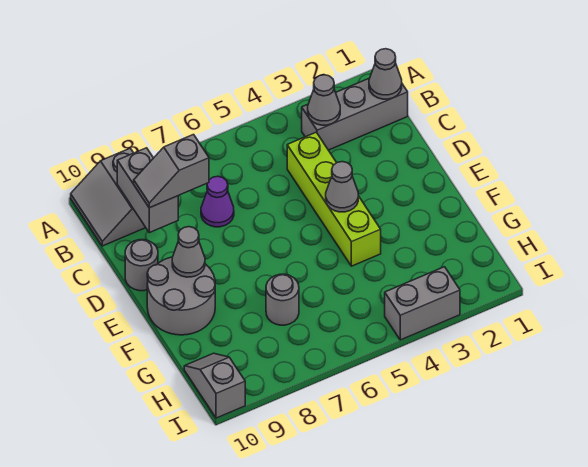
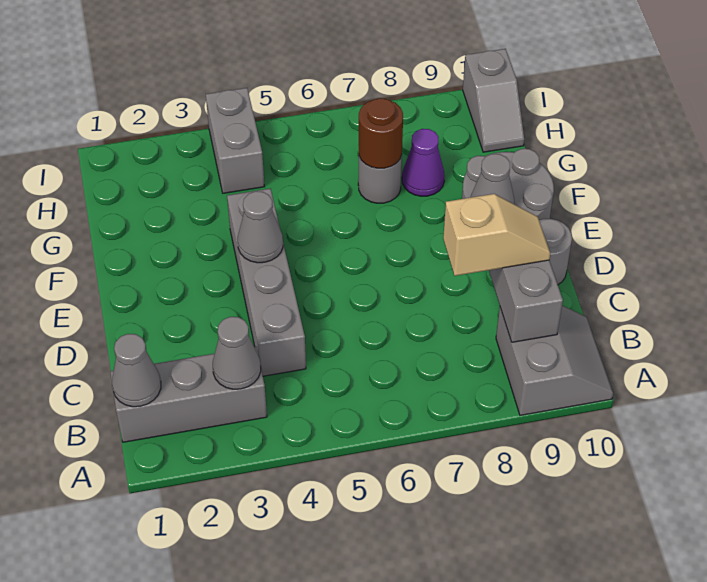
lime brick C4:F4 level 1 -> grey brick C4:F4 level 1
purple cone C7 level 1 -> purple cone G8 level 1
grey slope C8:C9 level 3 top 8 -> tan slope C8:C9 level 3 top 8
none -> brown round brick G7 level 2
grey brick I3:I4 level 1 -> grey brick H4:I4 level 1

